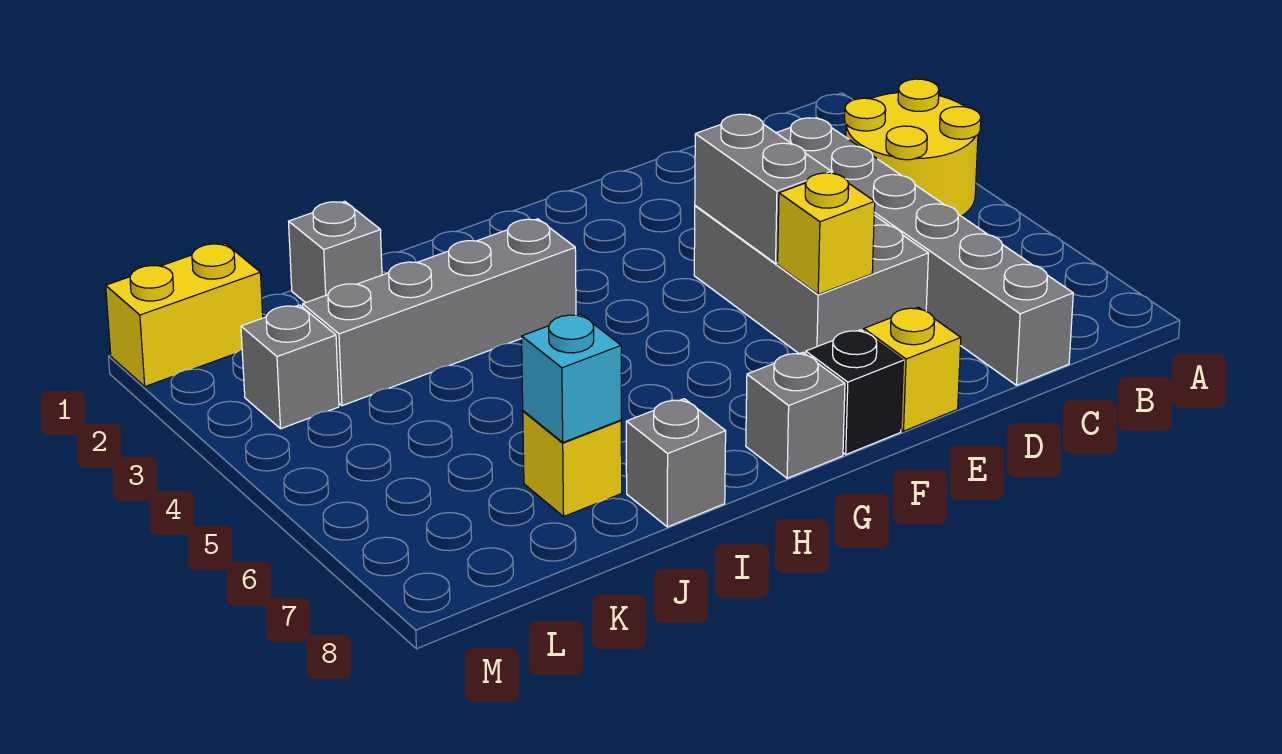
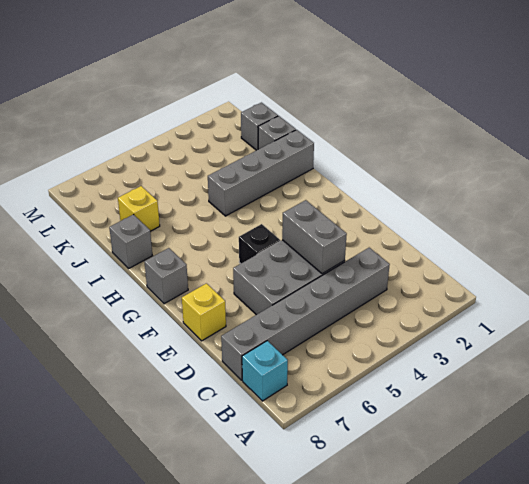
yellow round brick A3:B4 level 1 -> none
grey brick E4:E5 level 2 -> grey brick D4:E4 level 2
yellow brick E6 level 2 -> none
black brick F8 level 1 -> black brick F5 level 1
grey brick H3:K3 level 1 -> grey brick I1:I4 level 1
cyan brick J7 level 2 -> cyan brick B8 level 1
yellow brick L1:M1 level 1 -> none
grey brick L3 level 1 -> grey brick K1 level 1

